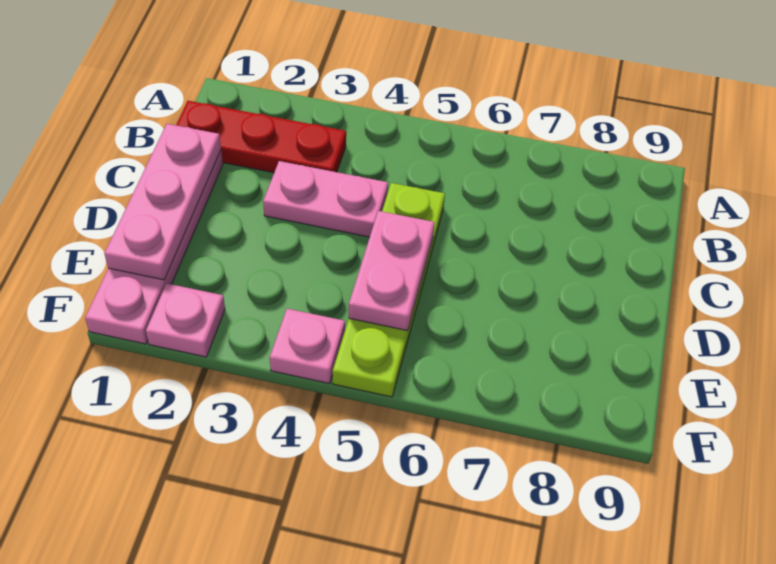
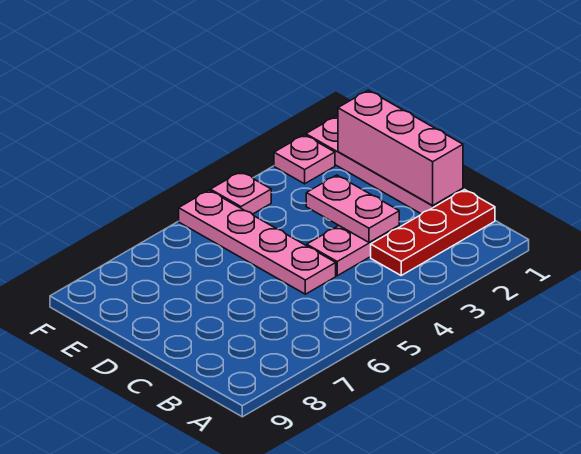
pink plate C1:E1 level 2 -> pink brick C1:E1 level 2
lime plate C5:F5 level 1 -> pink plate C5:F5 level 1
pink plate D5:E5 level 2 -> pink plate C3:D3 level 2

